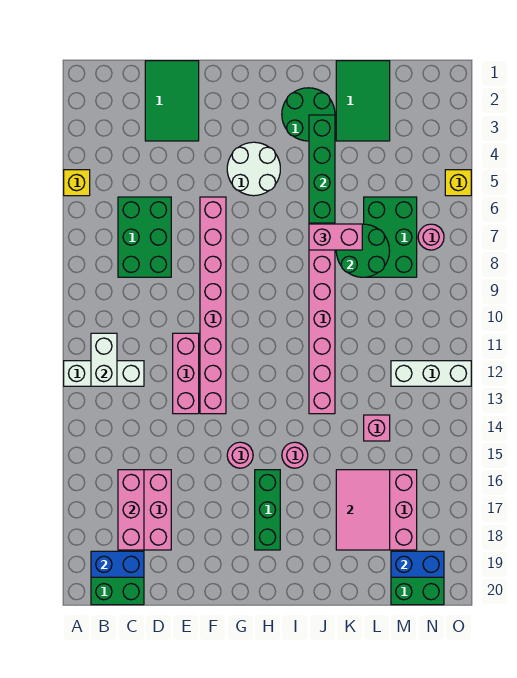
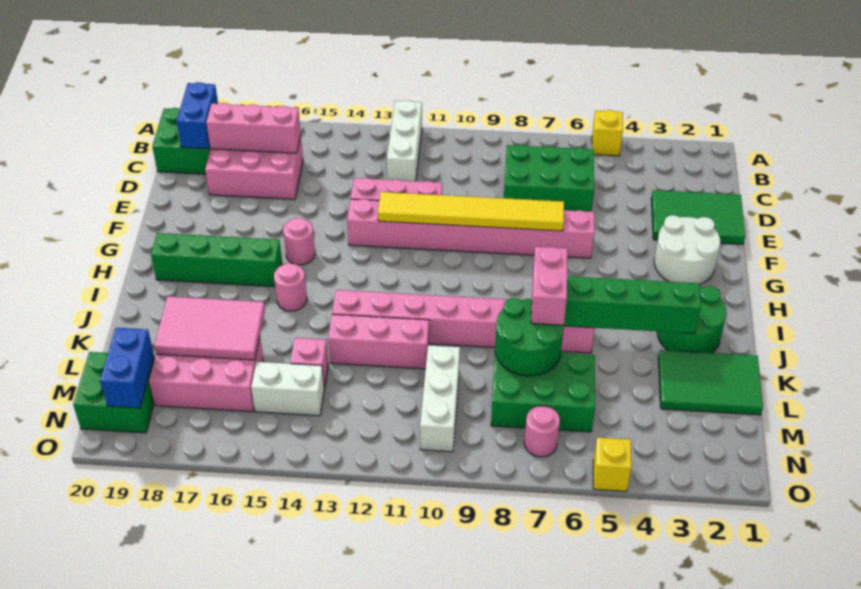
white brick B11:B12 level 2 -> white brick M14:M15 level 1
none -> yellow tile F7:F12 level 2
white round brick G4:H5 level 1 -> white round brick F2:G3 level 1
green brick H16:H18 level 1 -> green brick H16:H19 level 1
none -> pink brick K11:K13 level 1
white brick M12:O12 level 1 -> white brick L10:N10 level 1

